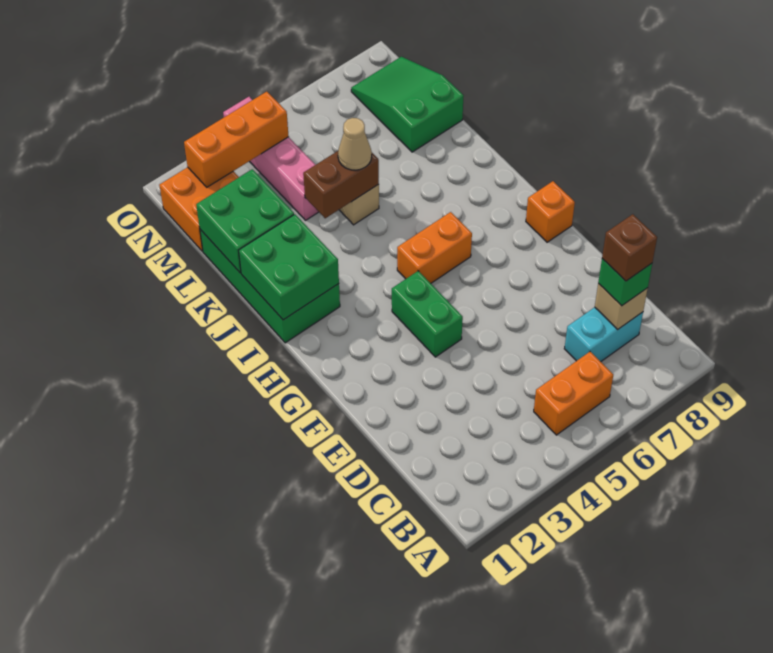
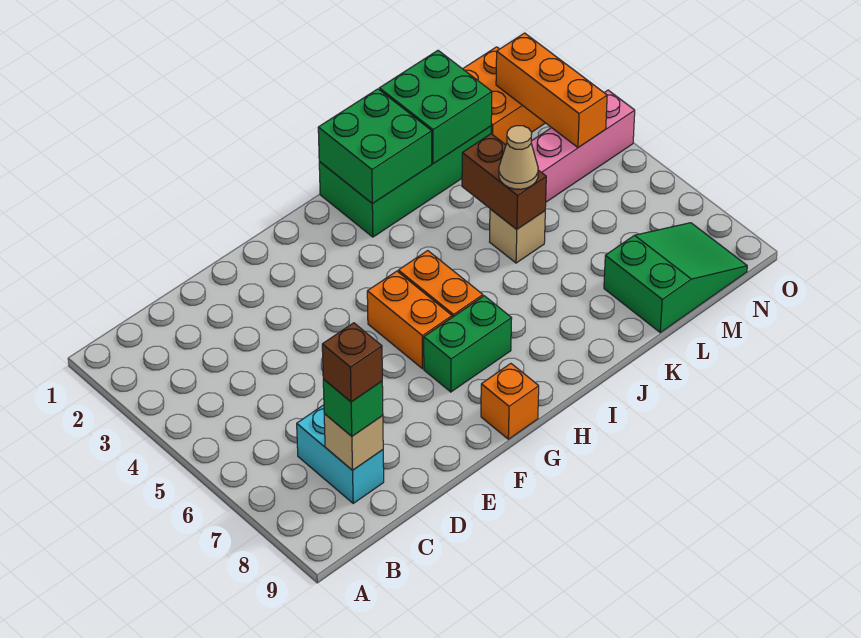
orange brick B5:B6 level 1 -> orange brick G5:G6 level 1
green brick F4:G4 level 1 -> green brick G7:H7 level 1

